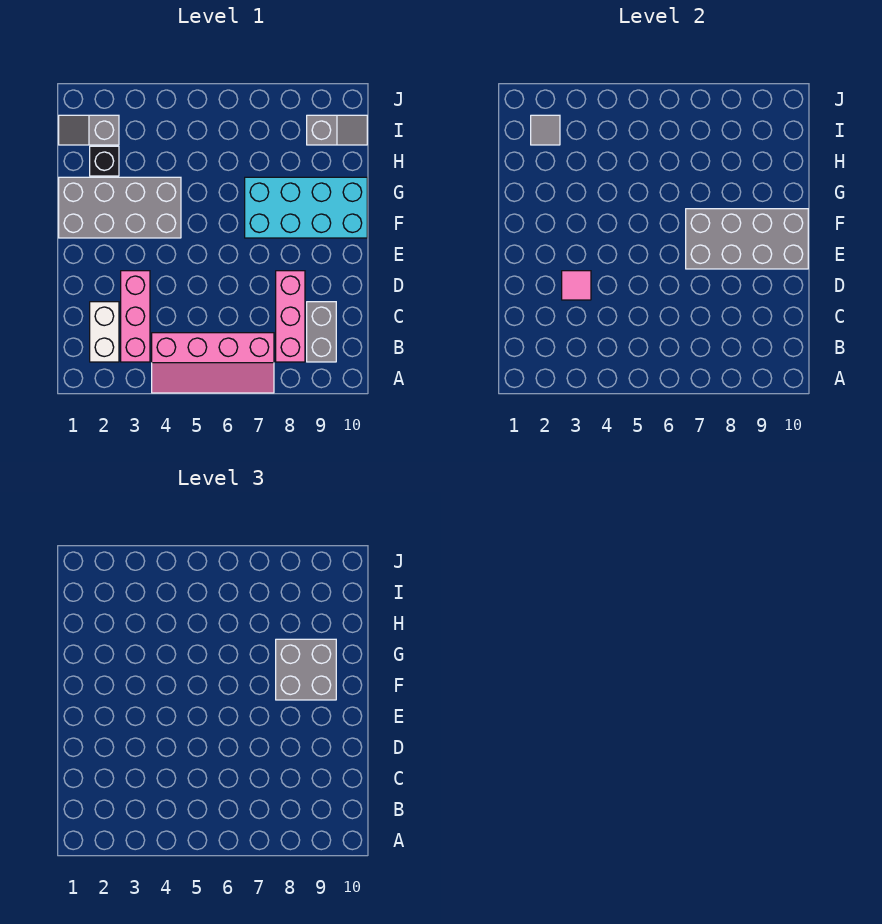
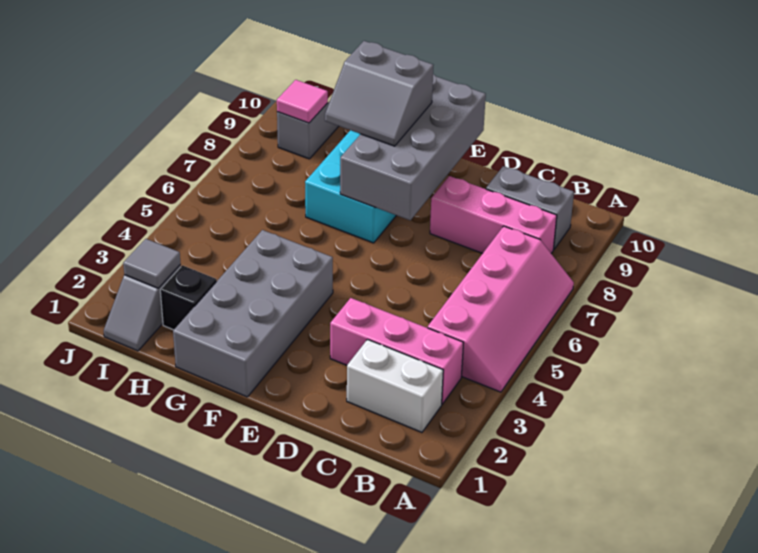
pink tile D3 level 2 -> pink tile I9 level 2
grey brick F8:G9 level 3 -> grey slope F8:G9 level 3 top 9

